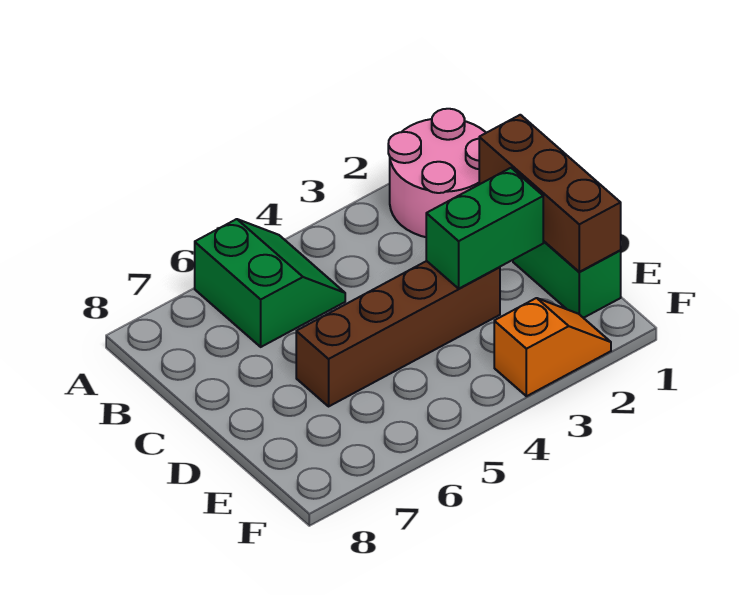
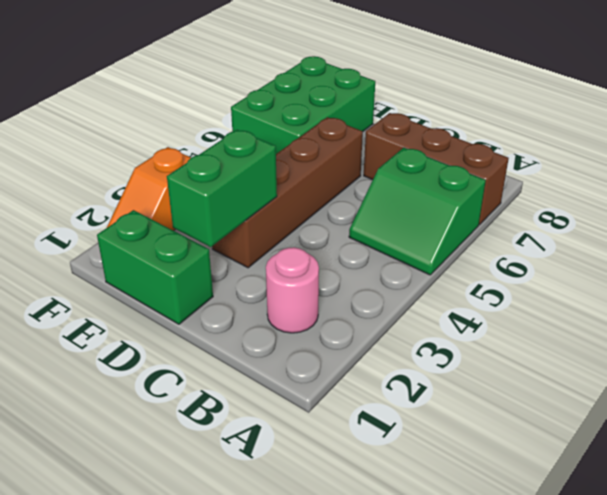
pink round brick A1:B2 level 1 -> pink round brick B2 level 1
brown brick C1:E1 level 2 -> brown brick A7:C7 level 1
none -> green brick E6:F8 level 1

